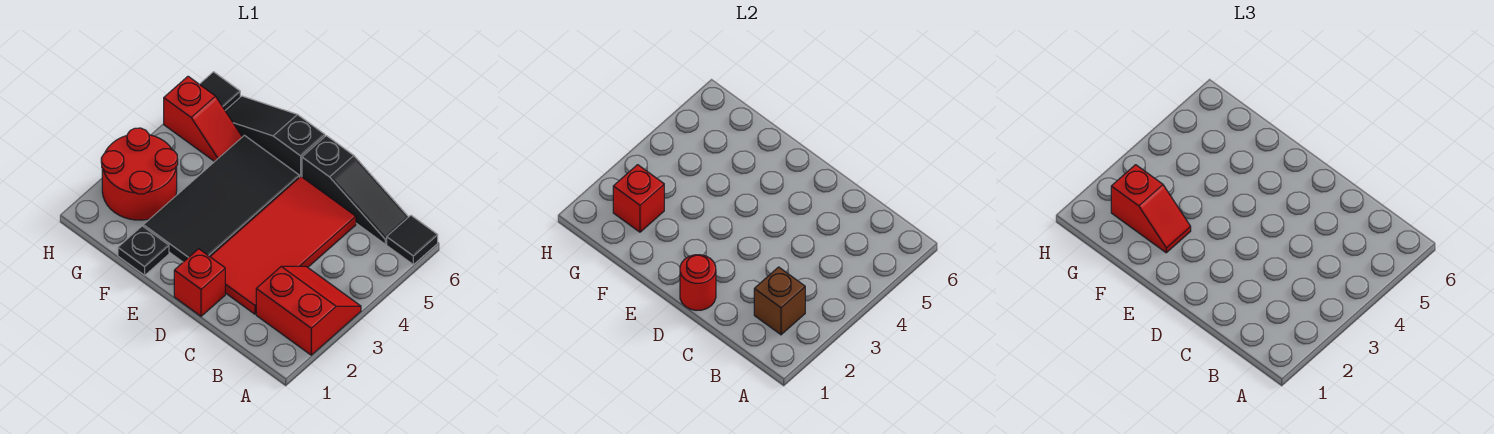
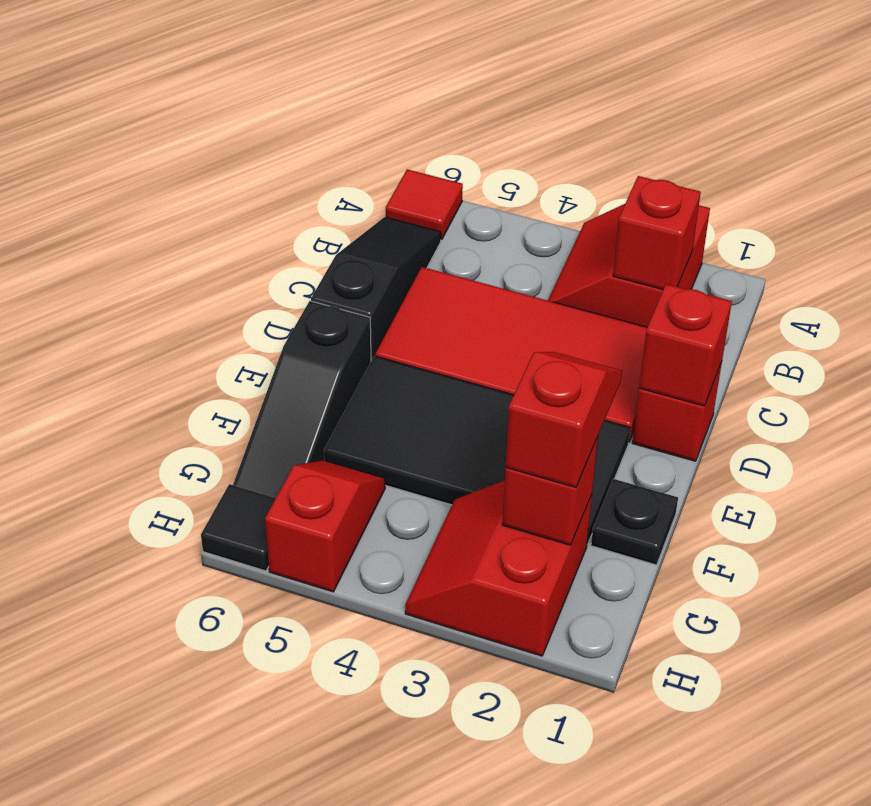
black tile A6 level 1 -> red tile A6 level 1
brown brick B2 level 2 -> red brick B2 level 2
red round brick D1 level 2 -> red brick D1 level 2
red round brick G2:H3 level 1 -> red slope G2:H3 level 1 top 2

